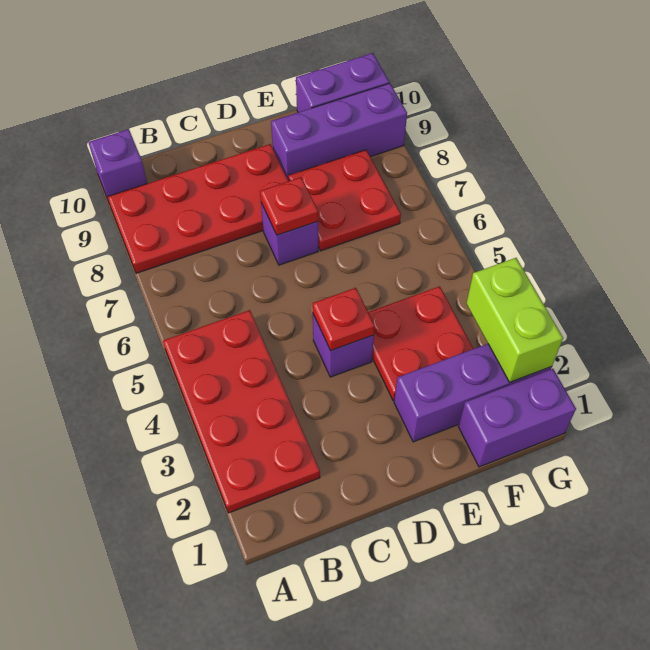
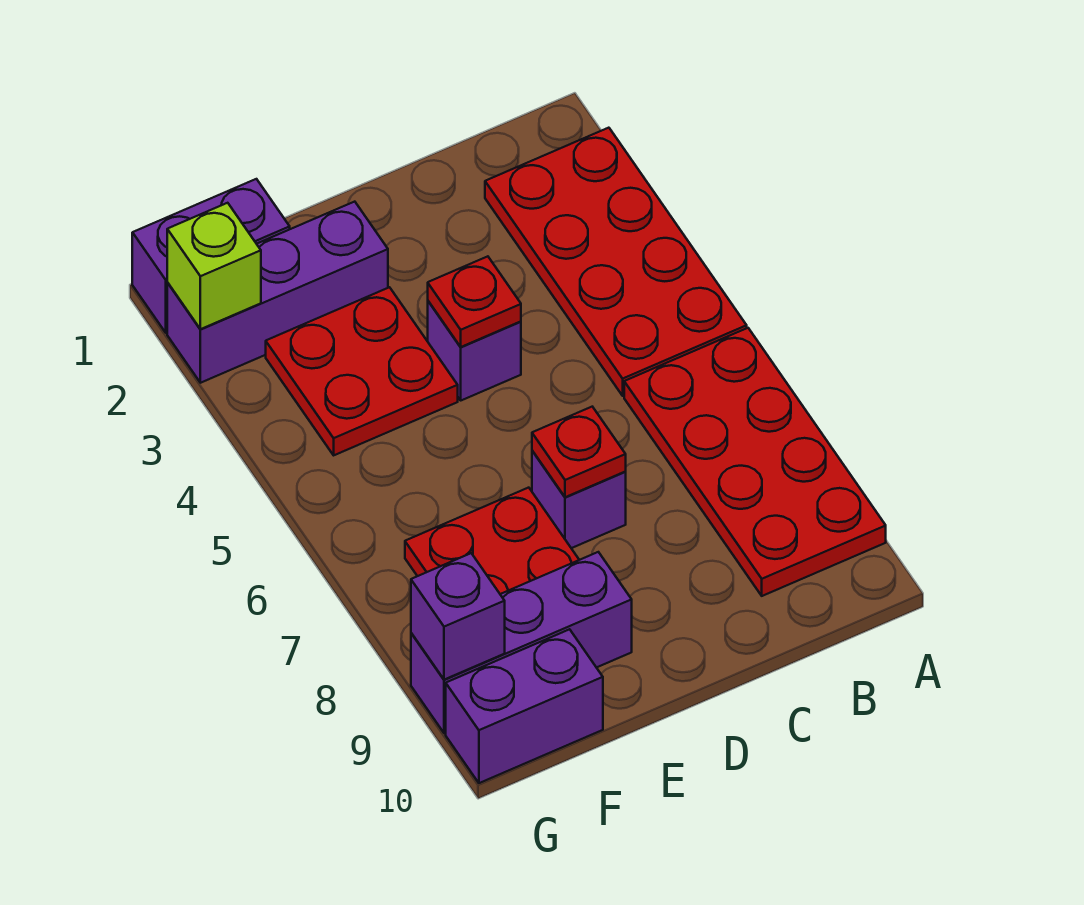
red plate A8:D9 level 1 -> red plate A6:B9 level 1
purple brick A10 level 1 -> purple brick G9 level 2
lime brick G2:G3 level 2 -> lime brick G2 level 2

